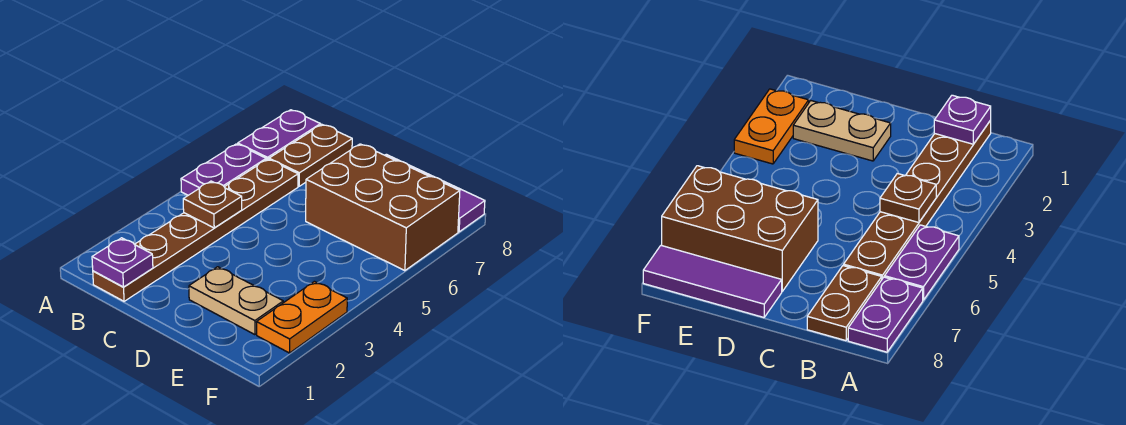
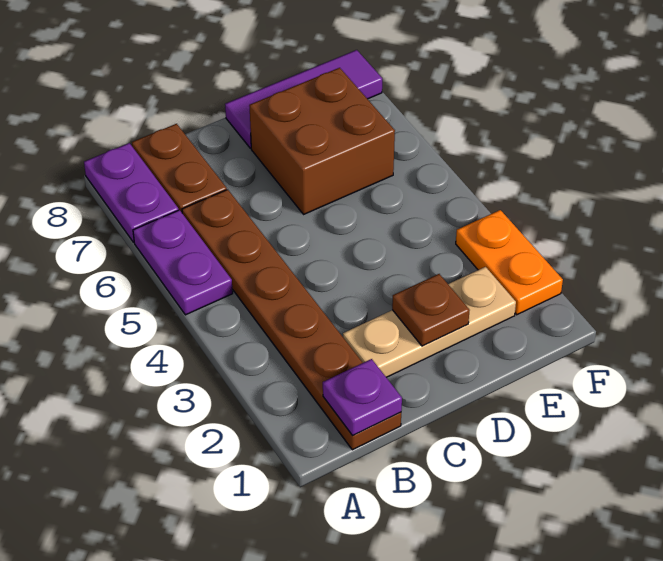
brown plate B4 level 2 -> brown plate D2 level 2
tan plate D2:E2 level 1 -> tan plate C2:E2 level 1
brown brick D6:F7 level 1 -> brown brick D6:E7 level 1

